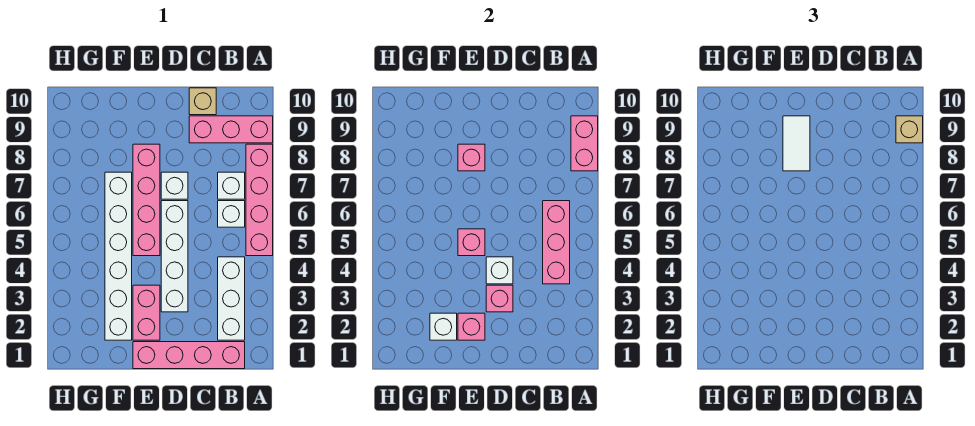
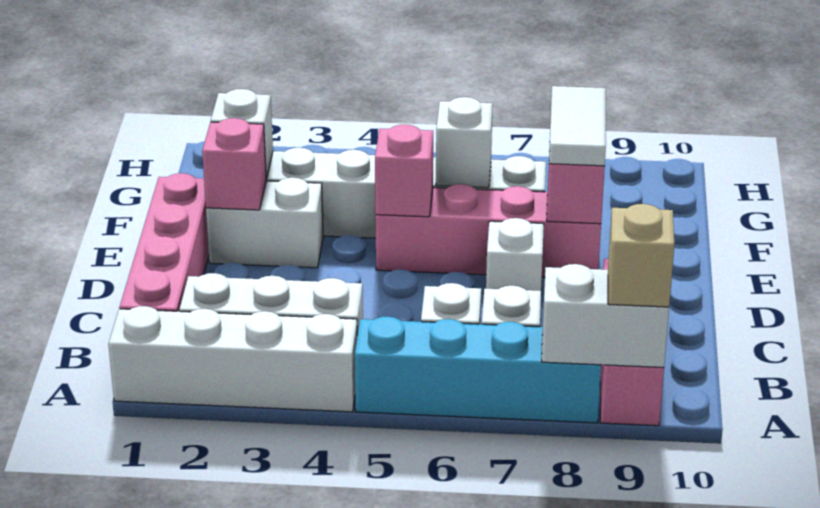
pink brick A5:A8 level 1 -> cyan brick A5:A8 level 1
pink brick A8:A9 level 2 -> white brick A8:A9 level 2
pink brick B4:B6 level 2 -> none
tan brick C10 level 1 -> none
white brick D3:D6 level 1 -> white brick A1:A4 level 1
pink brick D3 level 2 -> none
white brick D4 level 2 -> white brick F6 level 2
pink brick E2:E3 level 1 -> white brick E2:E3 level 1
white tile E8:E9 level 3 -> white tile E8:F8 level 3

